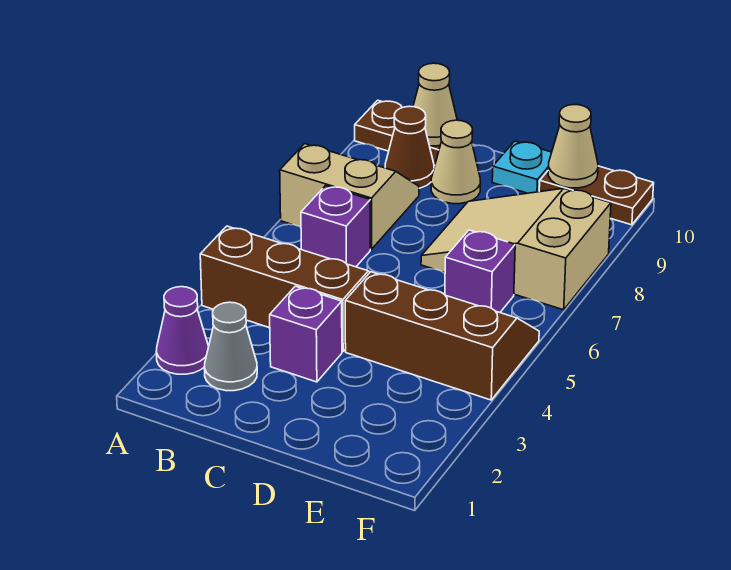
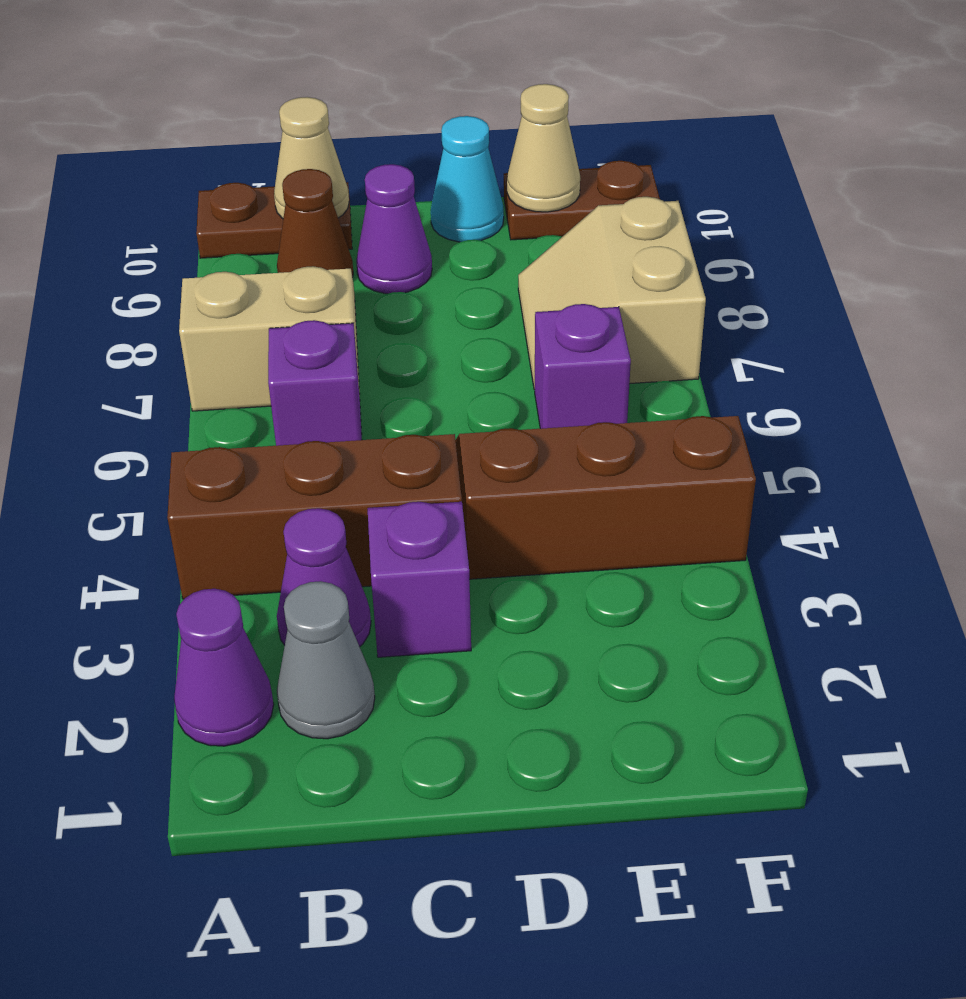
none -> purple cone B3 level 1
tan cone C9 level 1 -> purple cone C9 level 1
tan slope D7:F8 level 1 top F -> tan slope E7:F8 level 1 top F
cyan plate D10 level 1 -> cyan cone D10 level 1

